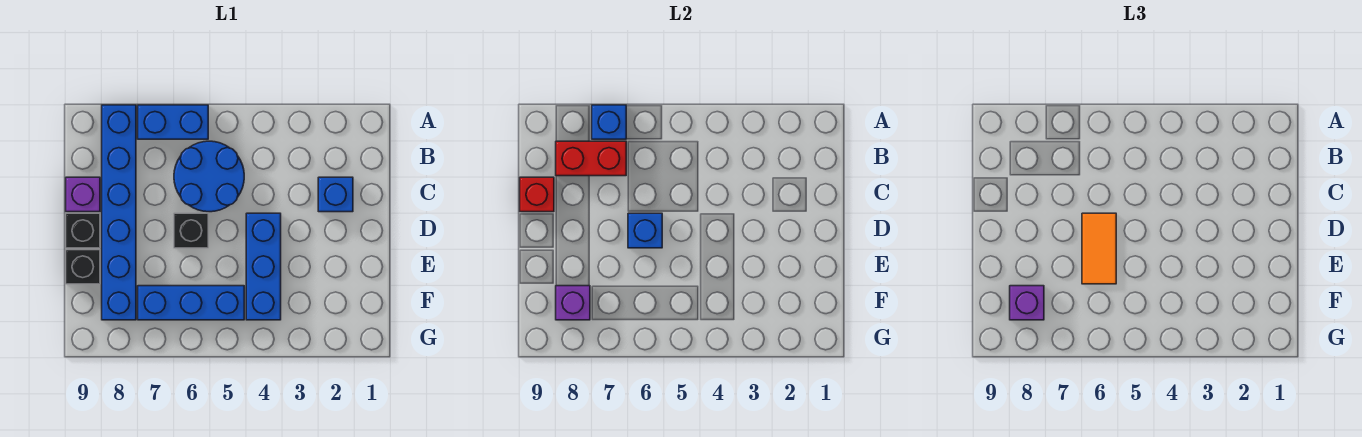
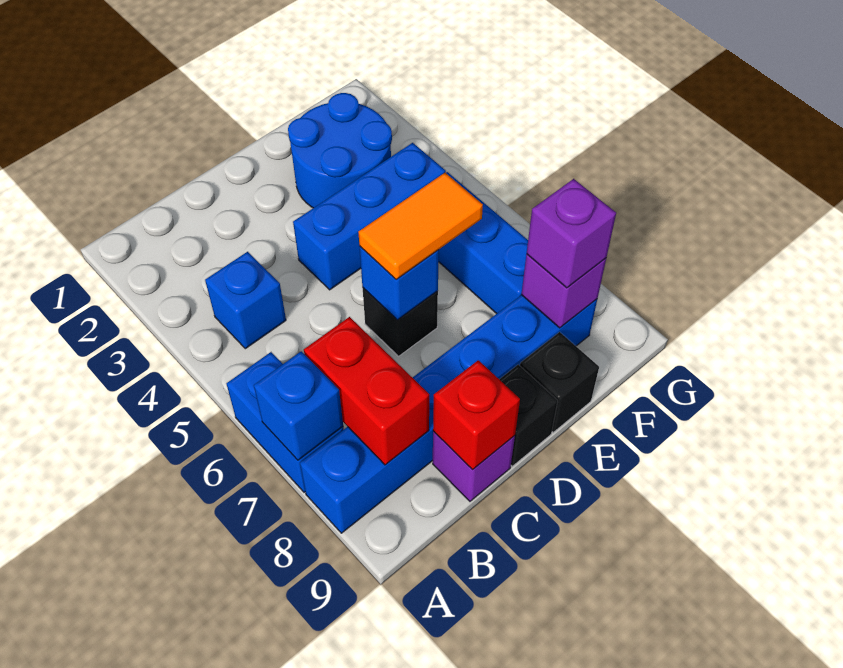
blue round brick B5:C6 level 1 -> blue round brick E2:F3 level 1
blue brick C2 level 1 -> blue brick B4 level 1

